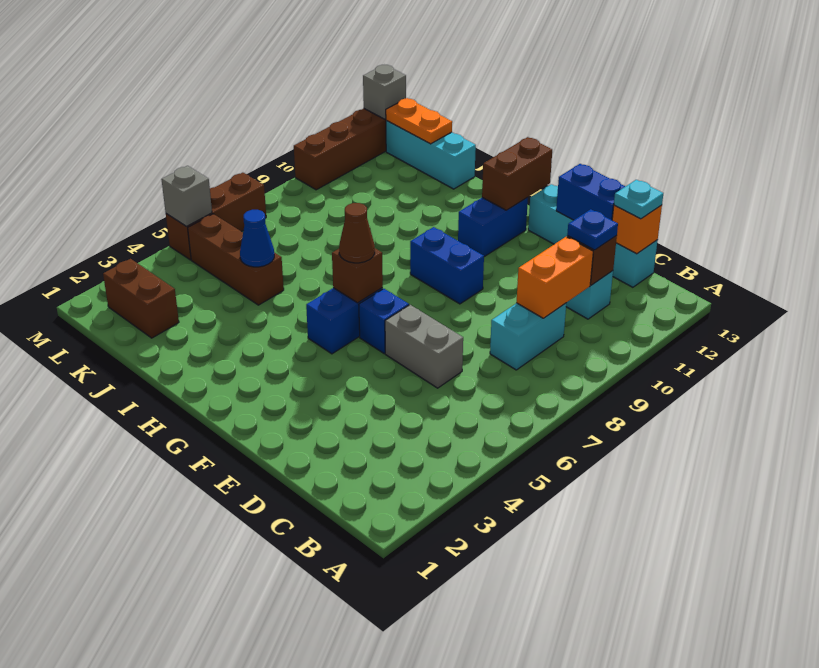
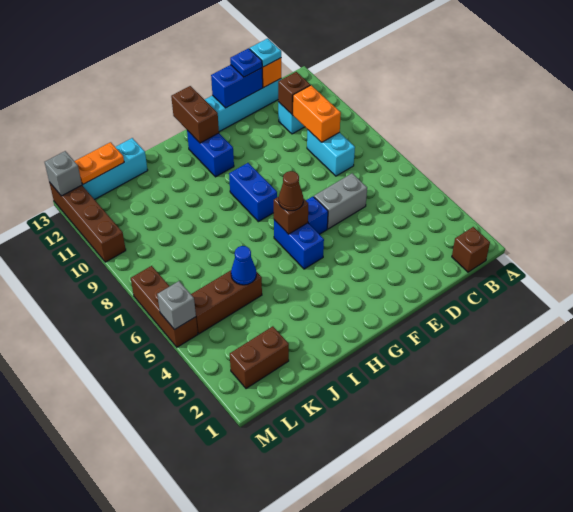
none -> brown brick B1 level 1
blue plate C11 level 3 -> blue plate D13 level 3
blue brick F9:G9 level 1 -> blue brick G8:G9 level 1

